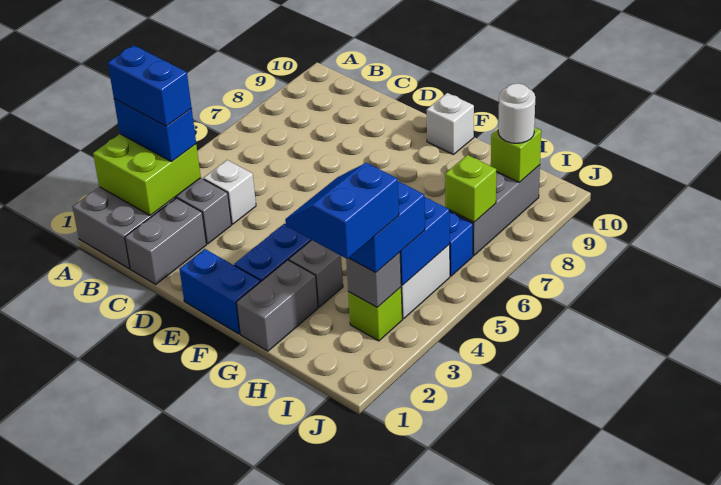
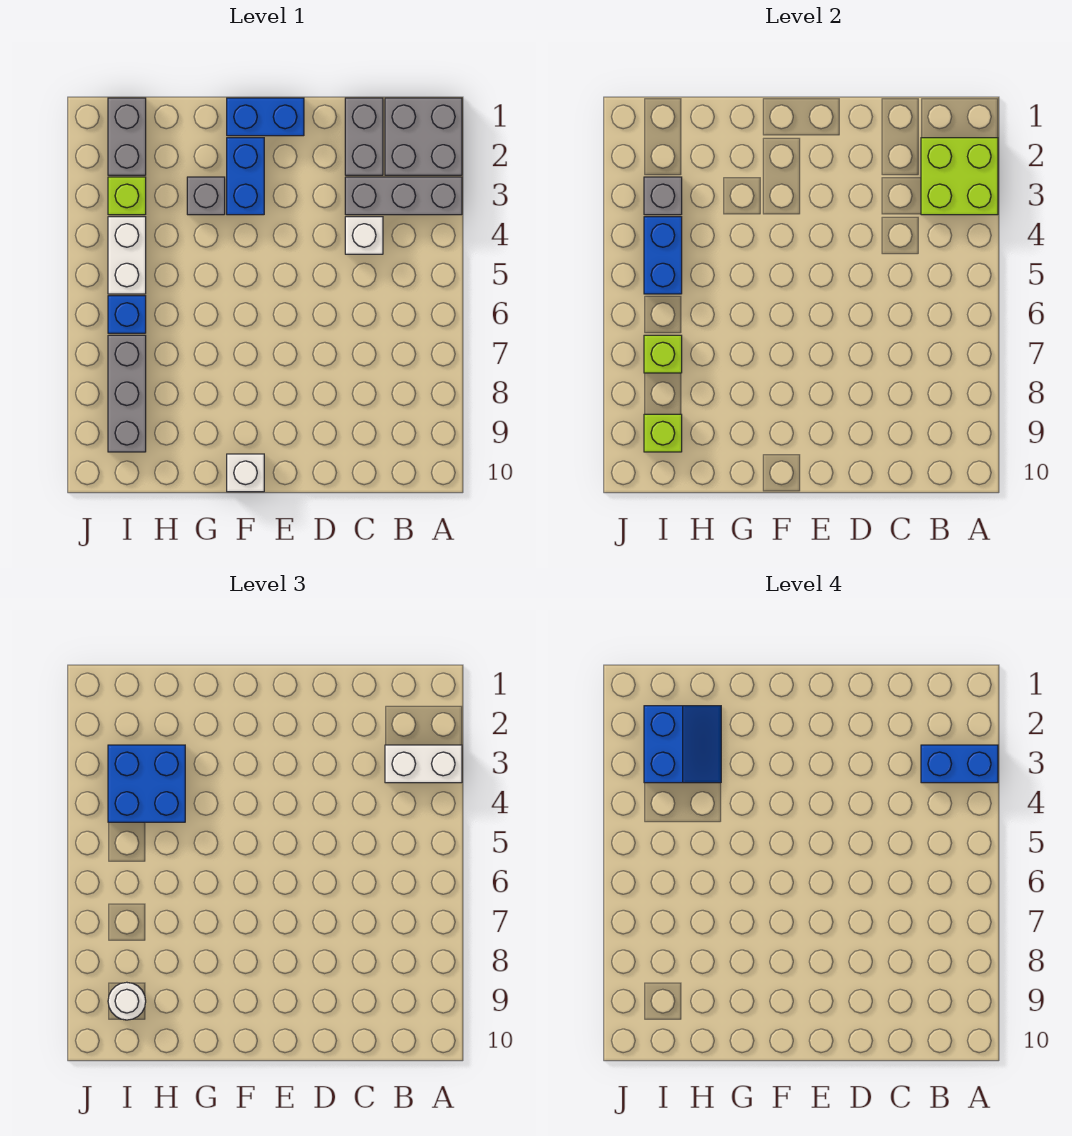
blue brick A3:B3 level 3 -> white brick A3:B3 level 3
grey brick G1:G2 level 1 -> grey brick I1:I2 level 1

